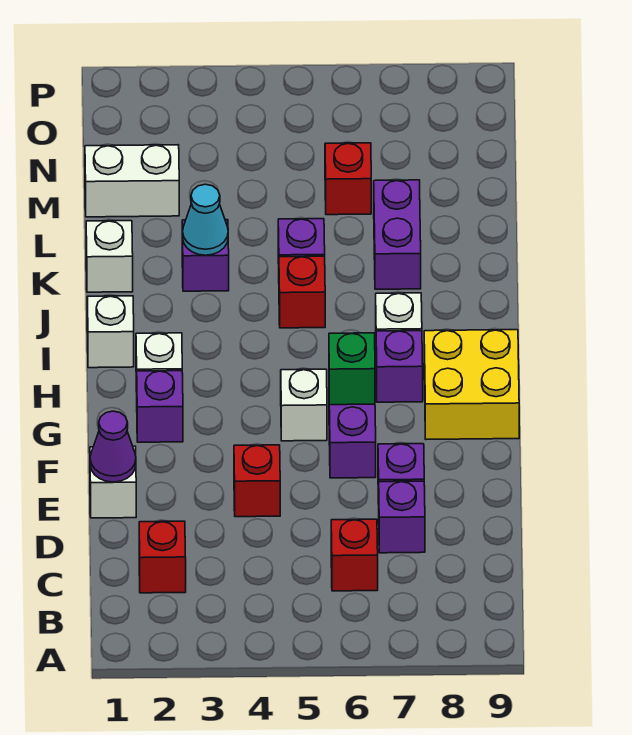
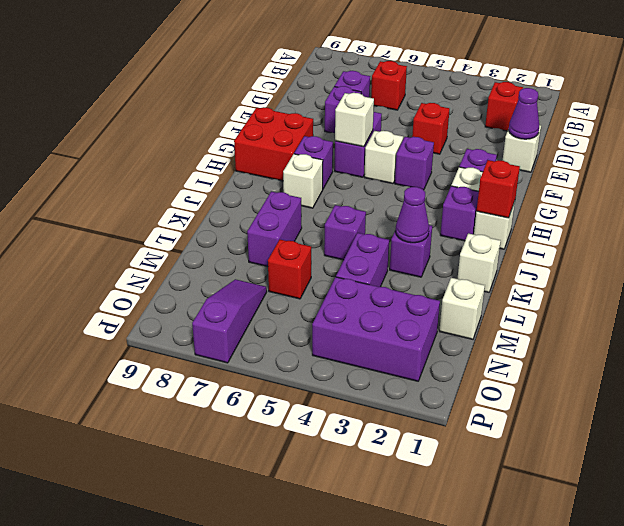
none -> purple brick G4 level 1
green brick G6 level 2 -> white brick G6 level 2
yellow brick G8:H9 level 1 -> red brick G8:H9 level 1
none -> purple brick I2 level 1
red brick J5 level 1 -> red brick I1 level 2
cyan cone K3 level 2 -> purple cone K3 level 2
none -> purple brick L4:M4 level 1
white brick M1:M2 level 1 -> white brick M1 level 1
none -> purple brick N2:O4 level 1
none -> purple slope N7:P7 level 1 top P

